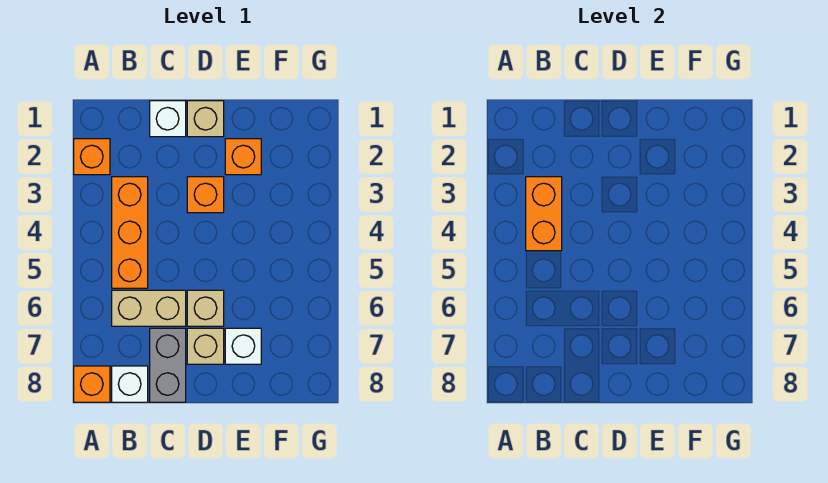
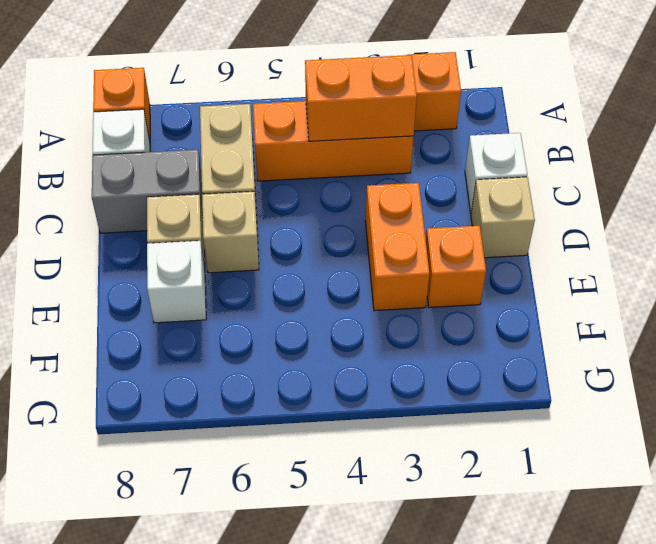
orange brick D3 level 1 -> orange brick D3:E3 level 1

